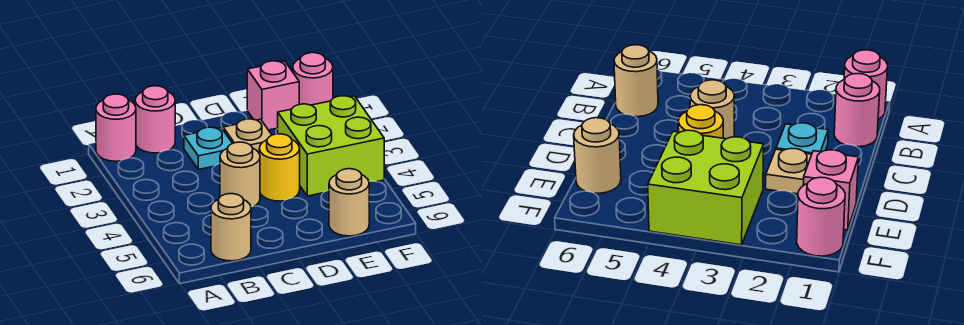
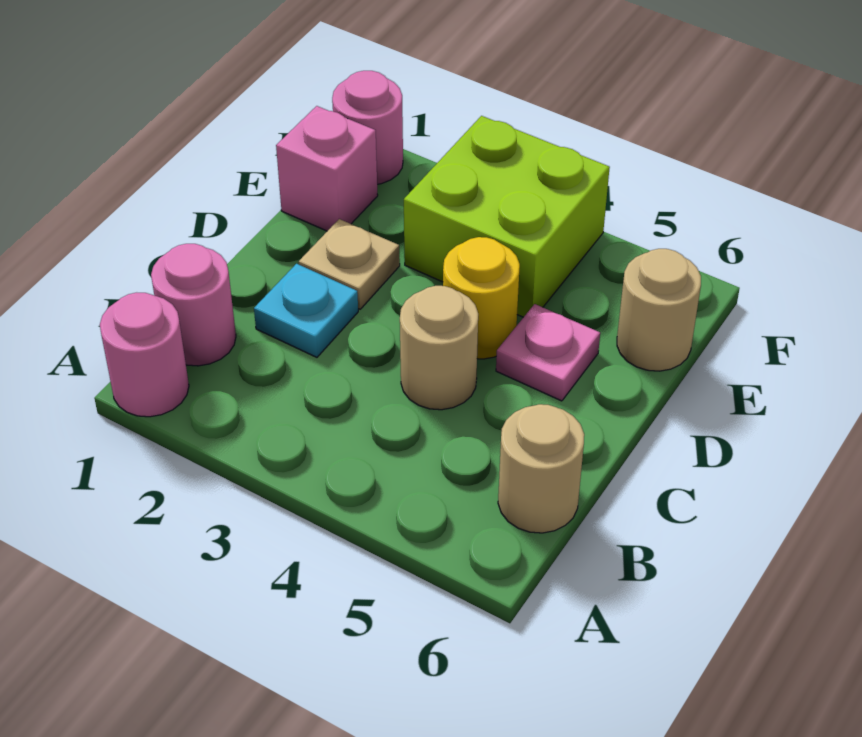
none -> pink plate D5 level 1

